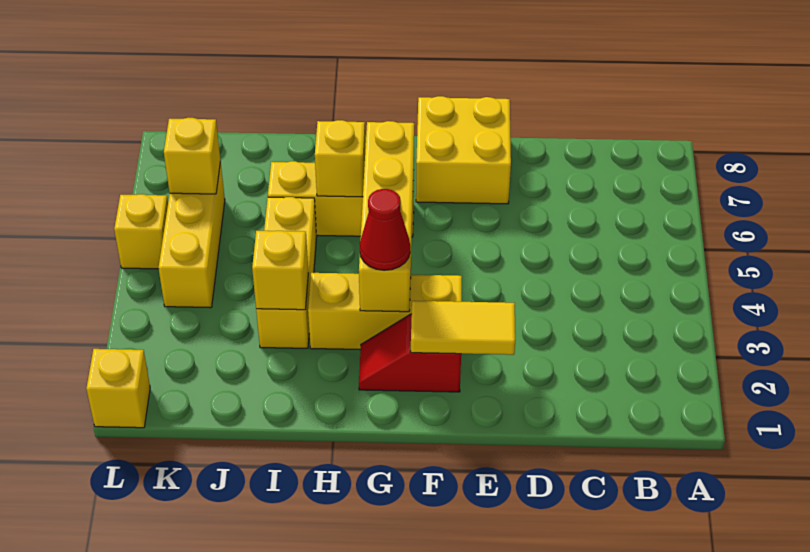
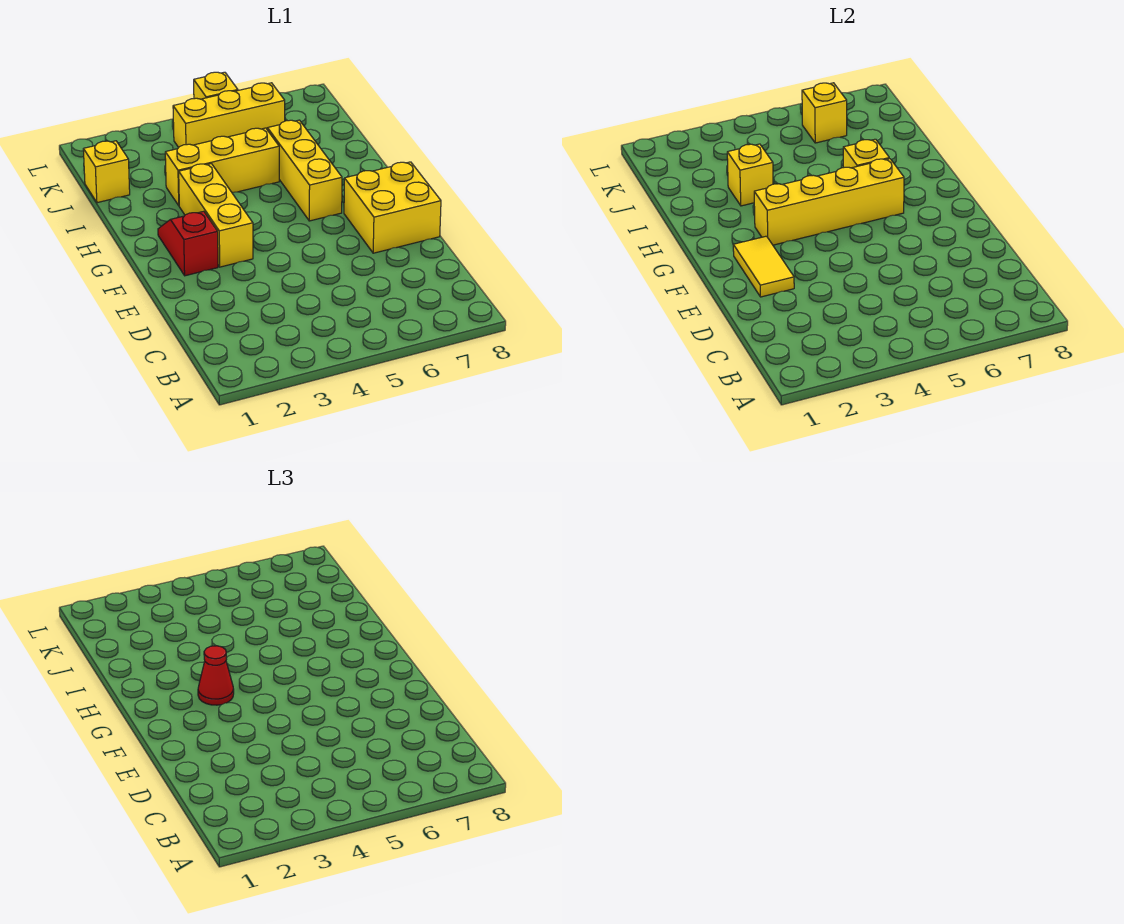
yellow brick L1 level 1 -> yellow brick J1 level 1

